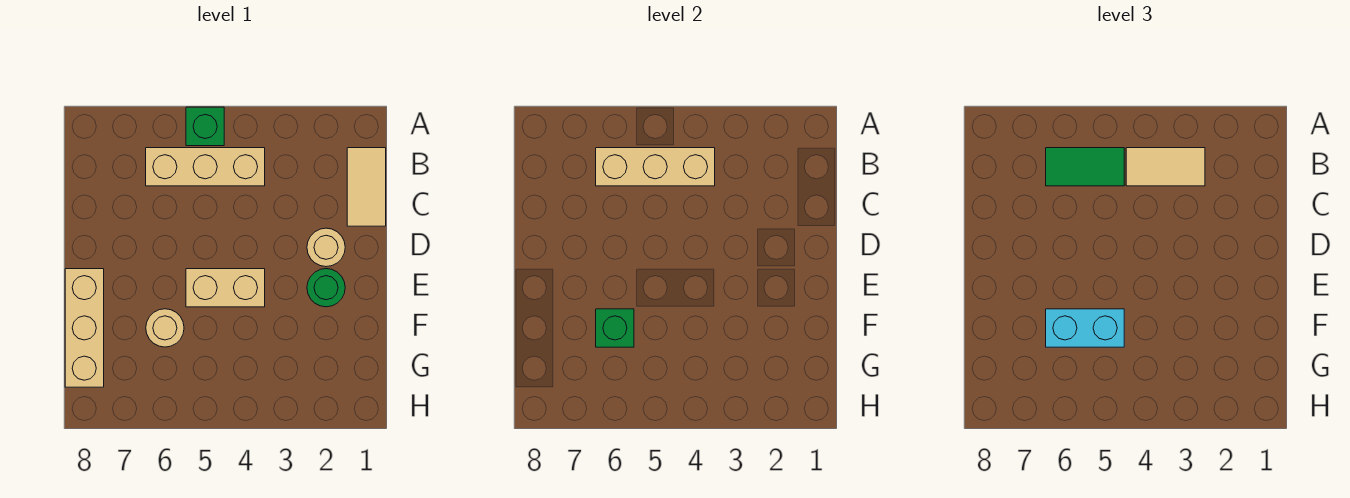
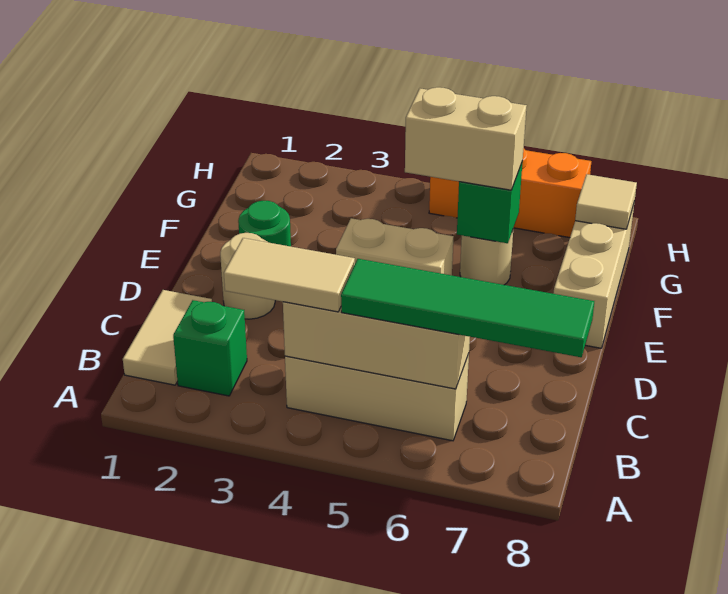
green brick A5 level 1 -> green brick B2 level 1
green tile B5:B6 level 3 -> green tile B5:B8 level 3
cyan brick F5:F6 level 3 -> tan brick F5:F6 level 3
none -> tan tile G8 level 2
none -> orange brick H5:H7 level 1

